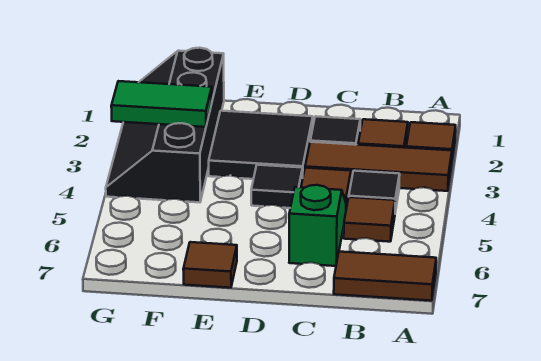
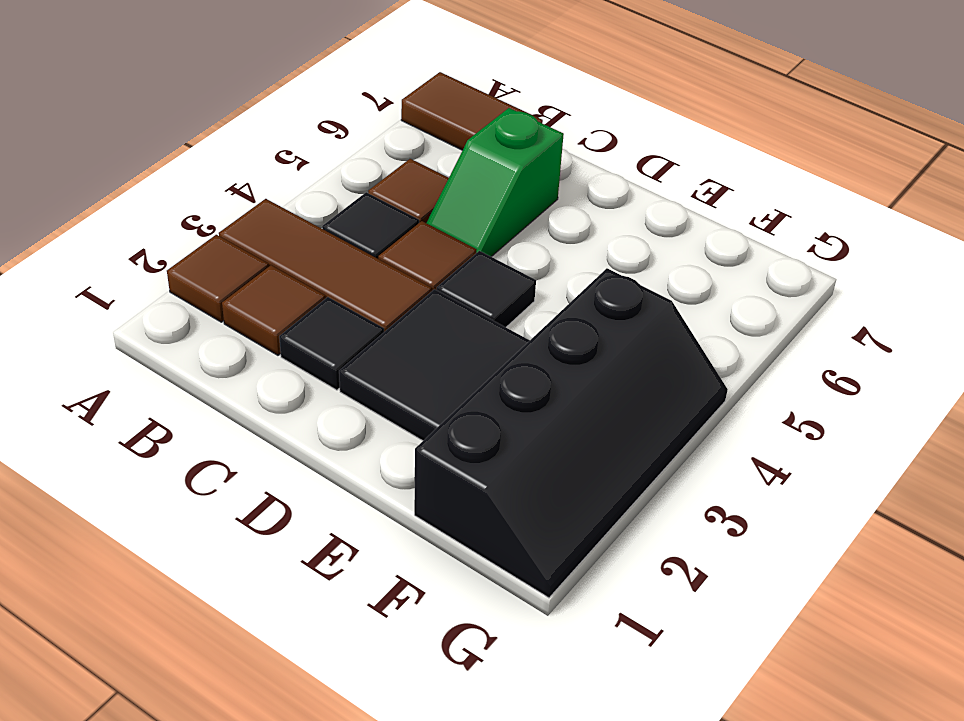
brown tile E7 level 1 -> none
green tile F3:G3 level 2 -> none

